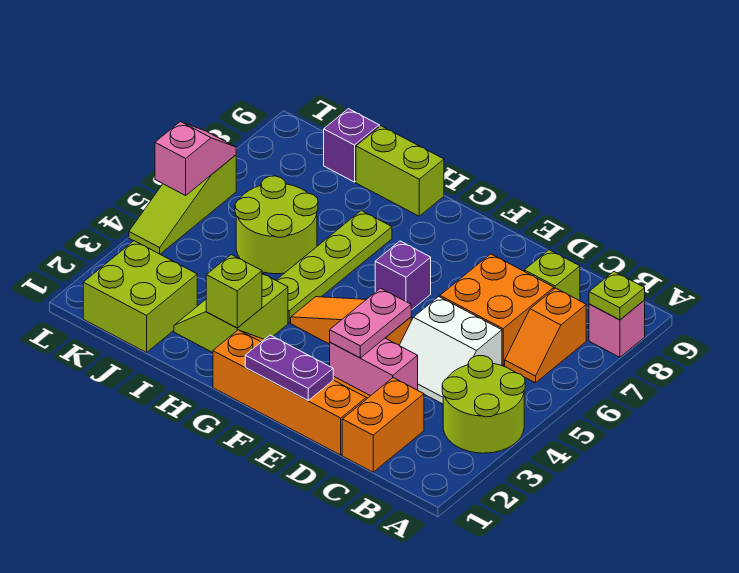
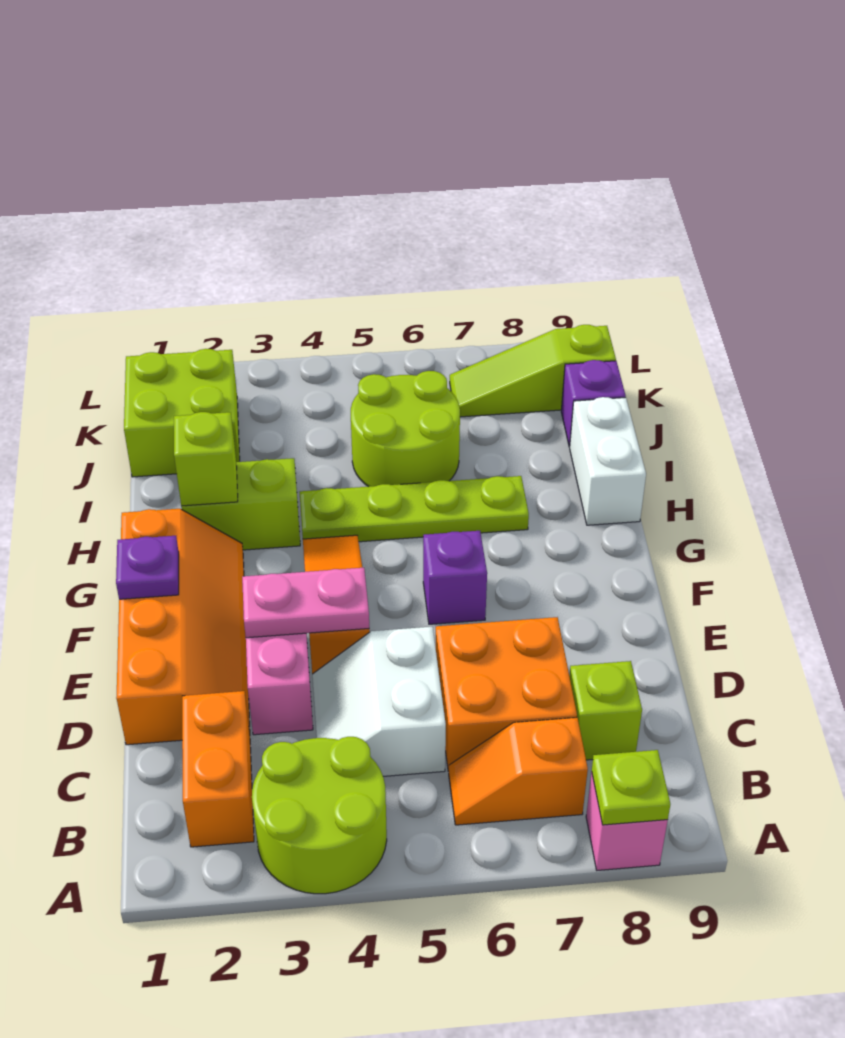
orange brick C1:C2 level 1 -> orange brick B2:C2 level 1
purple plate E1:F1 level 2 -> purple plate F1 level 2
lime brick H9:I9 level 1 -> white brick H9:I9 level 1
lime slope L4:L6 level 1 top 6 -> lime slope K7:K9 level 1 top 9
pink slope L5:L6 level 2 top 5 -> none

